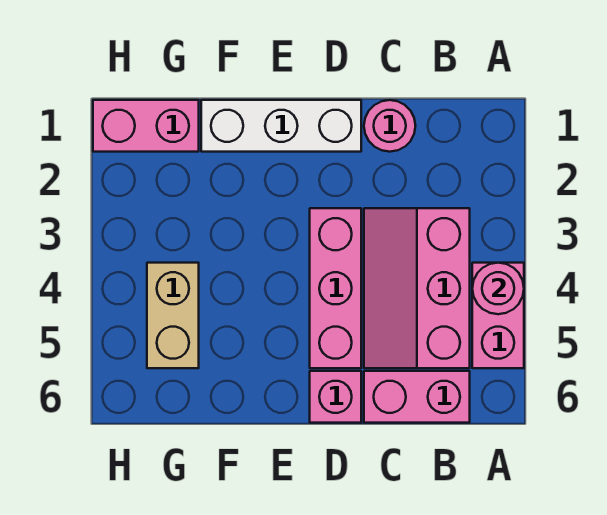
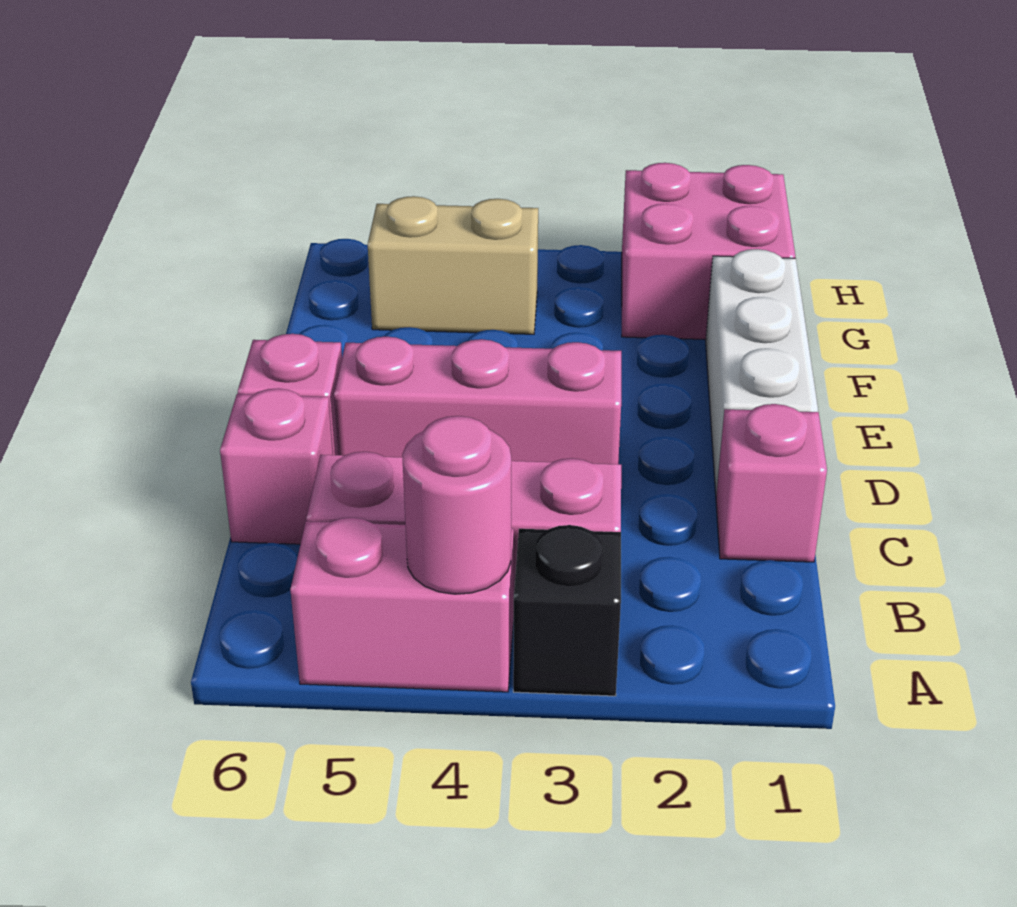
none -> black brick A3 level 1
pink brick B6:C6 level 1 -> pink brick C6 level 1
pink round brick C1 level 1 -> pink brick C1 level 1
pink brick G1:H1 level 1 -> pink brick G1:H2 level 1

